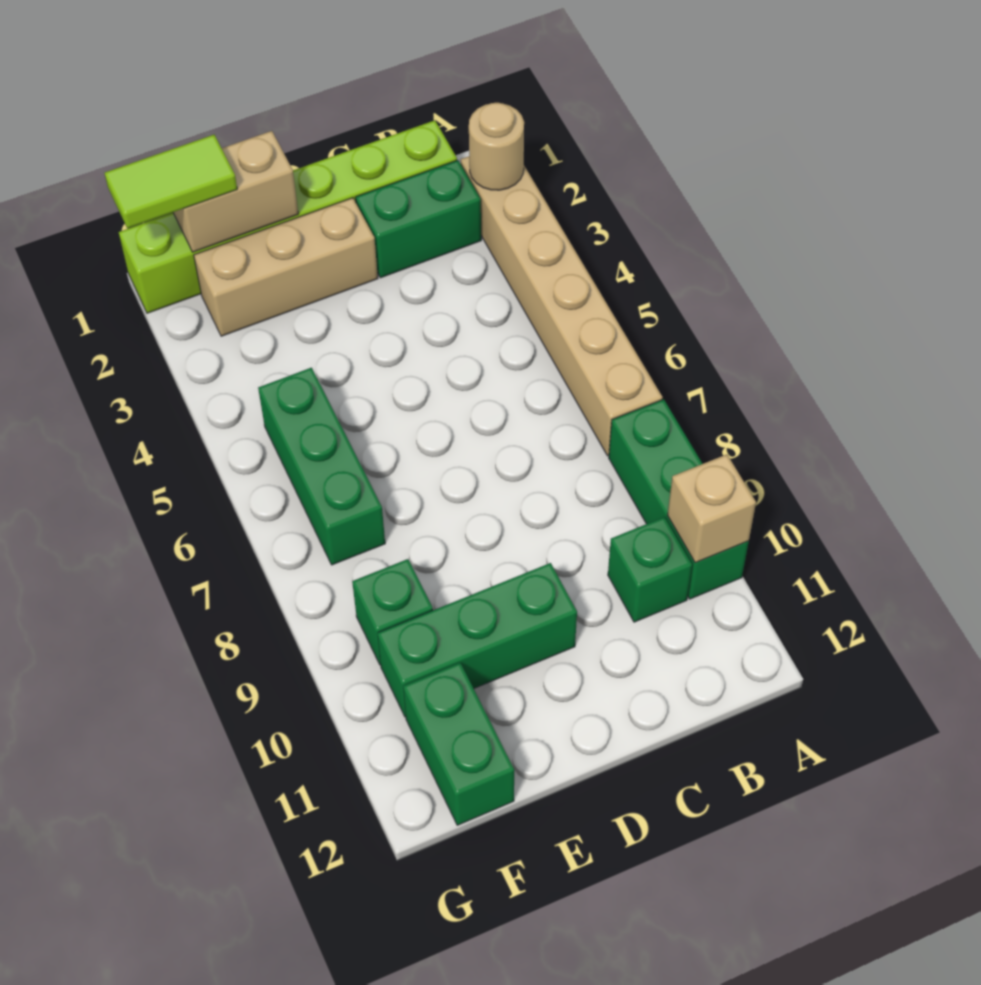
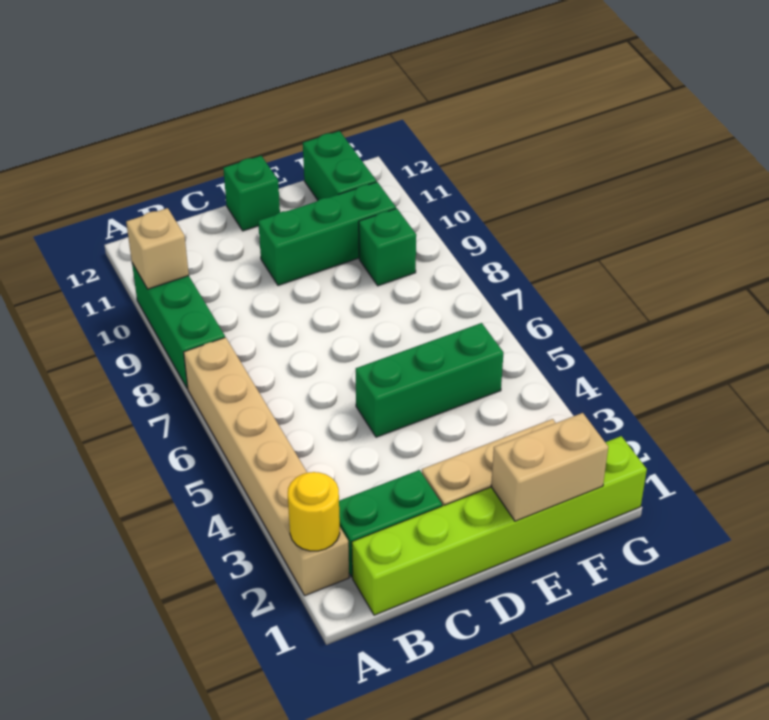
tan round brick A2 level 2 -> yellow round brick A2 level 2
green brick B10 level 1 -> green brick D12 level 1
lime tile F1:G1 level 3 -> none
green brick F5:F7 level 1 -> green brick D5:F5 level 1

